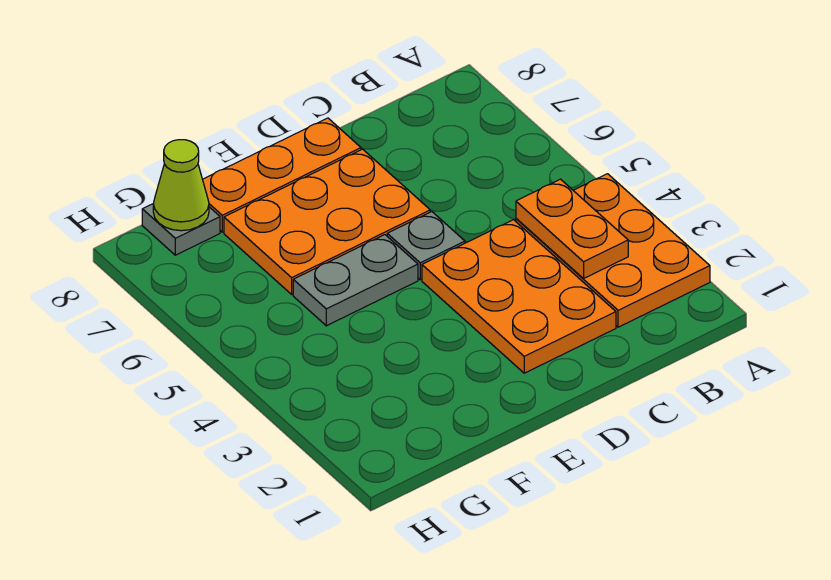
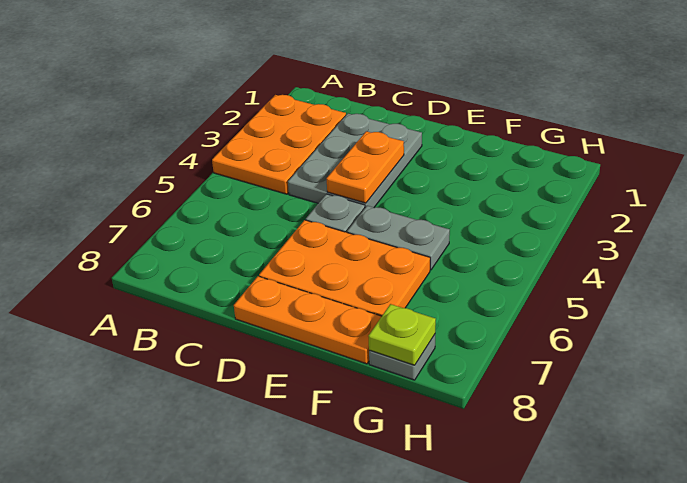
orange plate B3:B4 level 2 -> orange plate D3:D4 level 2
orange plate C2:D4 level 1 -> grey plate C2:D4 level 1
lime cone G8 level 2 -> lime plate G8 level 2

